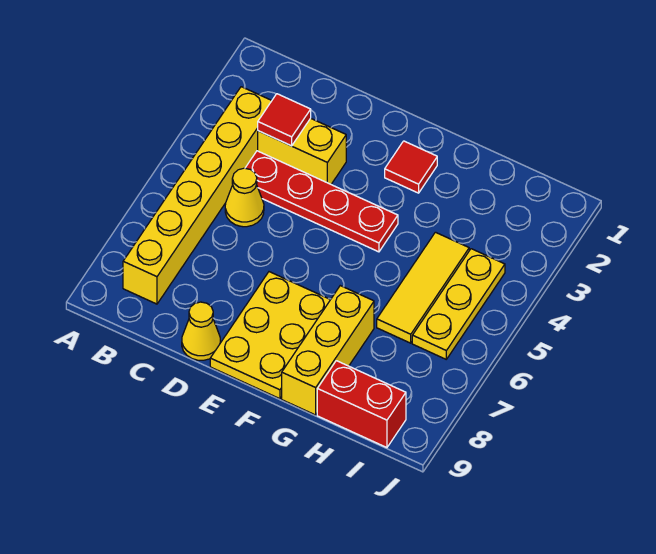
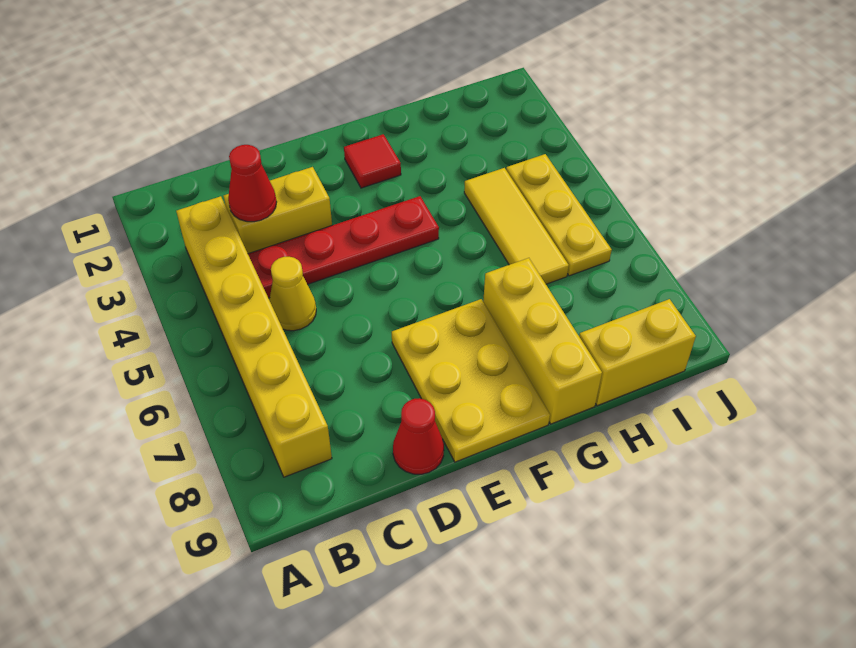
red tile C3 level 2 -> red cone C3 level 2
yellow cone D9 level 1 -> red cone D9 level 1
red brick H9:I9 level 1 -> yellow brick H9:I9 level 1

